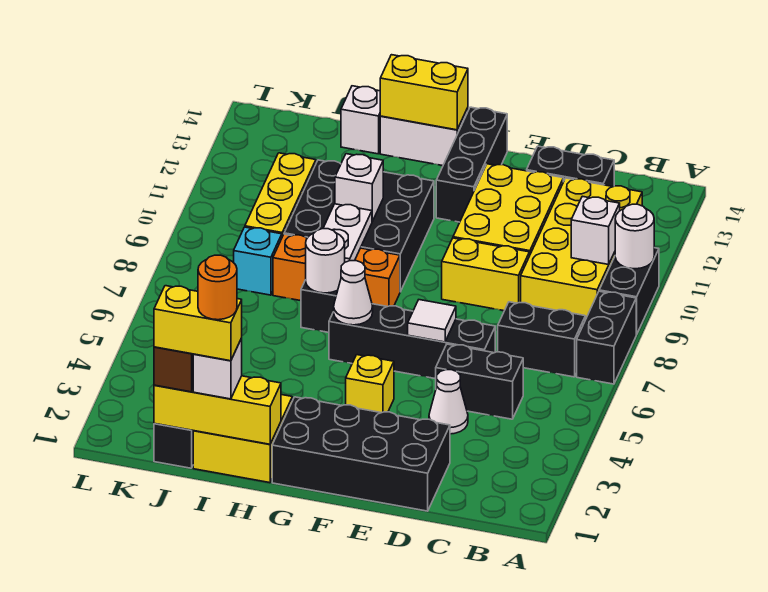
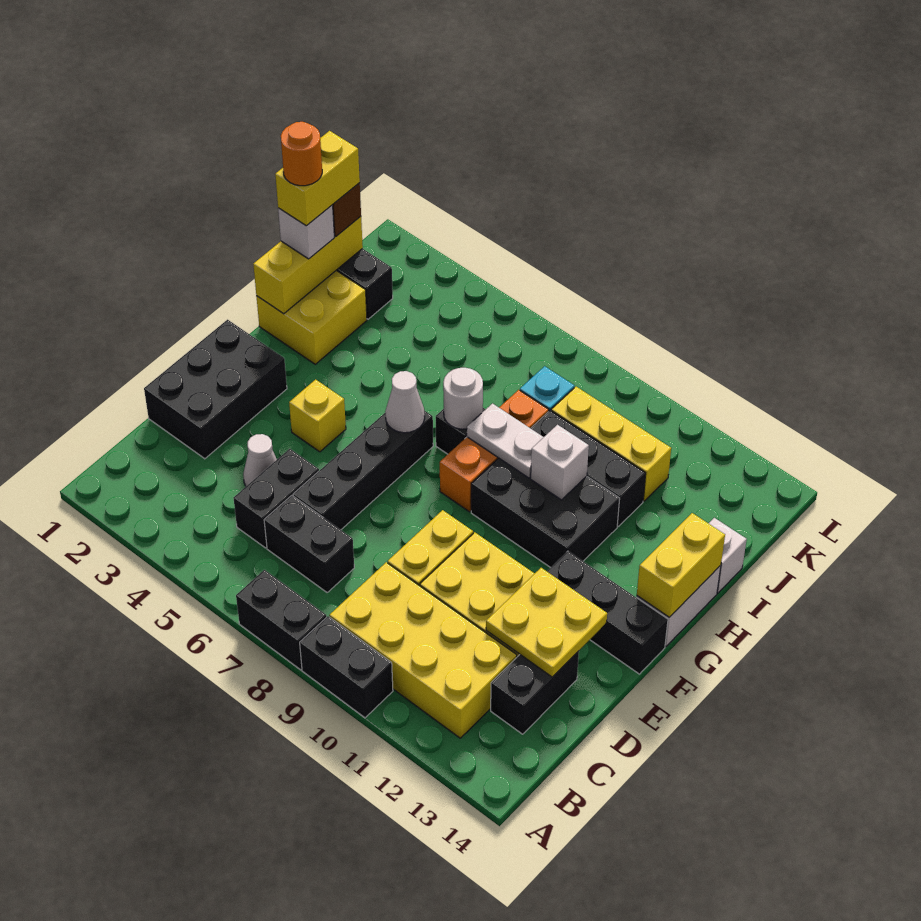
white round brick A10 level 2 -> none
black brick B7:C7 level 1 -> black brick C6:C7 level 1
white brick B10 level 2 -> none
black brick D1:G2 level 1 -> black brick D1:F2 level 1
none -> yellow plate D12:E13 level 2
white tile E6 level 2 -> none

